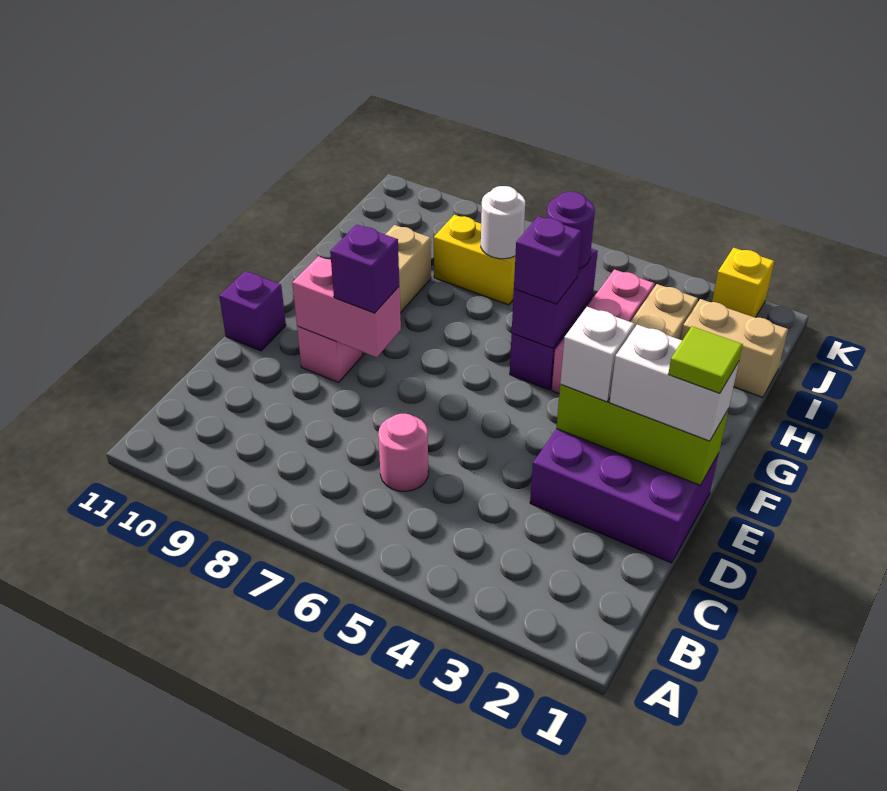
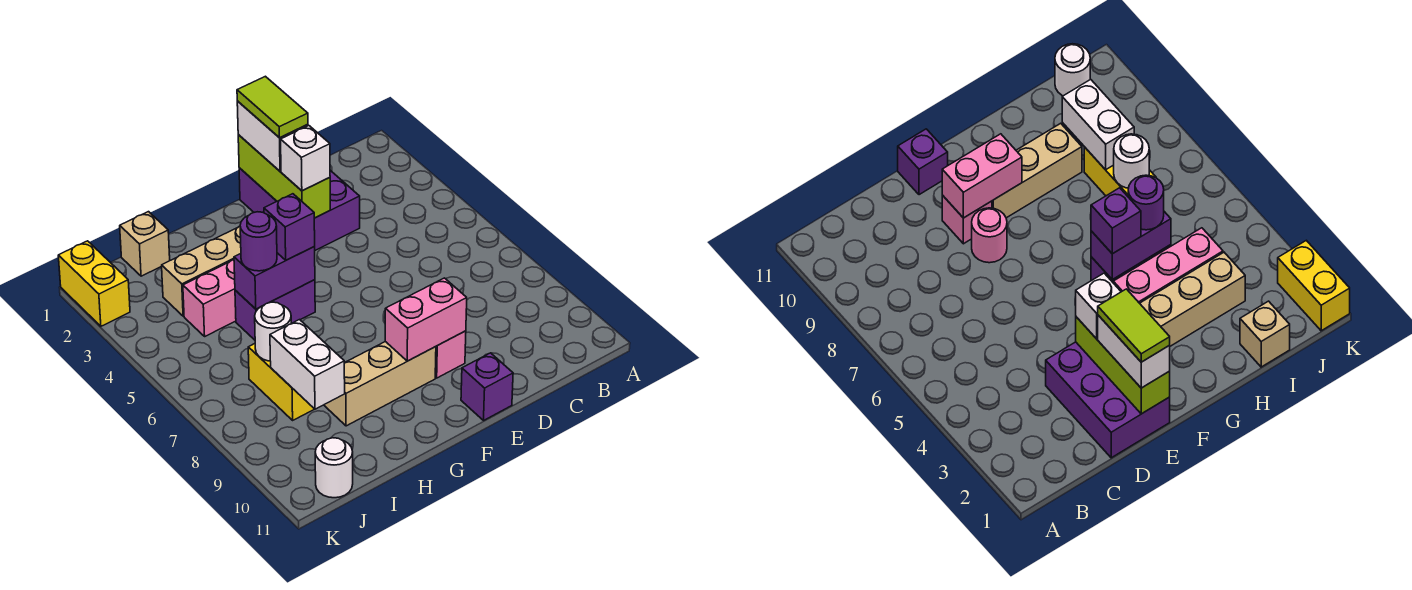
pink round brick C6 level 1 -> pink round brick E8 level 1
lime tile E1 level 4 -> lime tile E1:E2 level 4
pink brick E8:E9 level 2 -> pink brick E9:F9 level 2
purple brick E8 level 3 -> none
tan brick I1:I2 level 1 -> tan brick I1 level 1
none -> white brick I8:I9 level 2
none -> white round brick J11 level 1
yellow brick K2 level 1 -> yellow brick K1:K2 level 1

